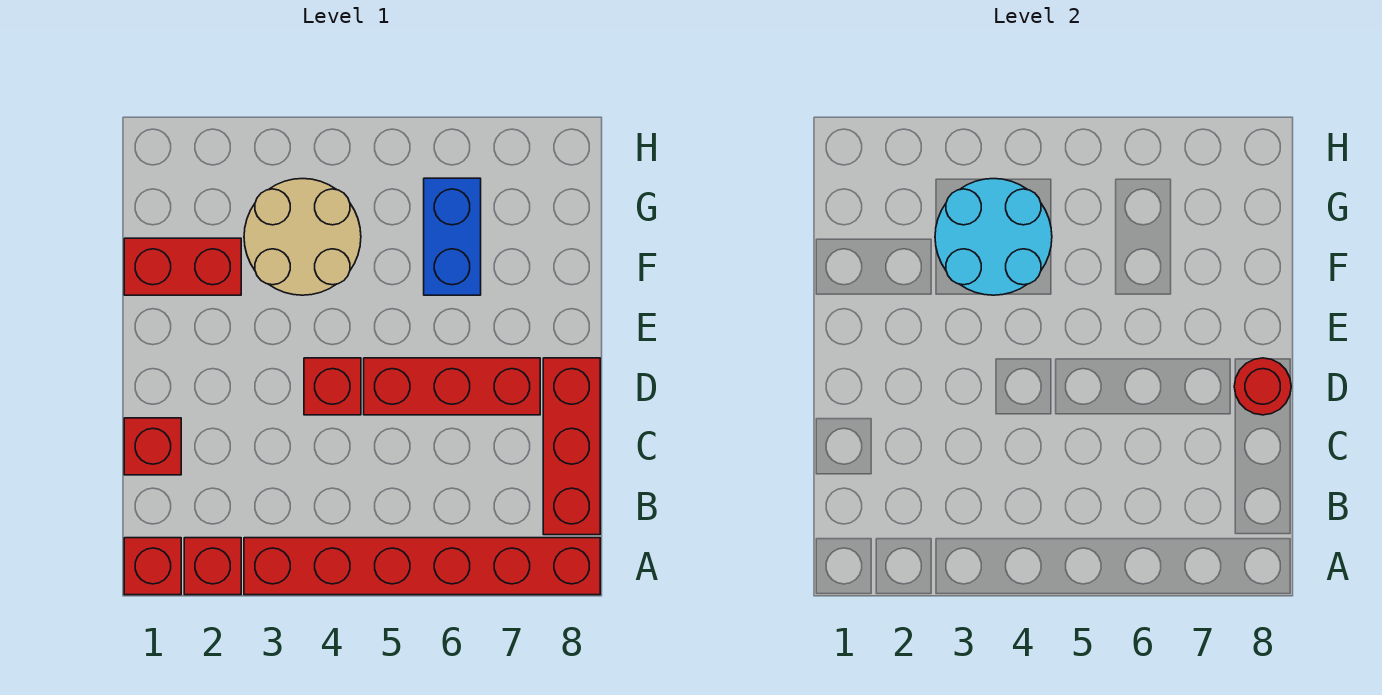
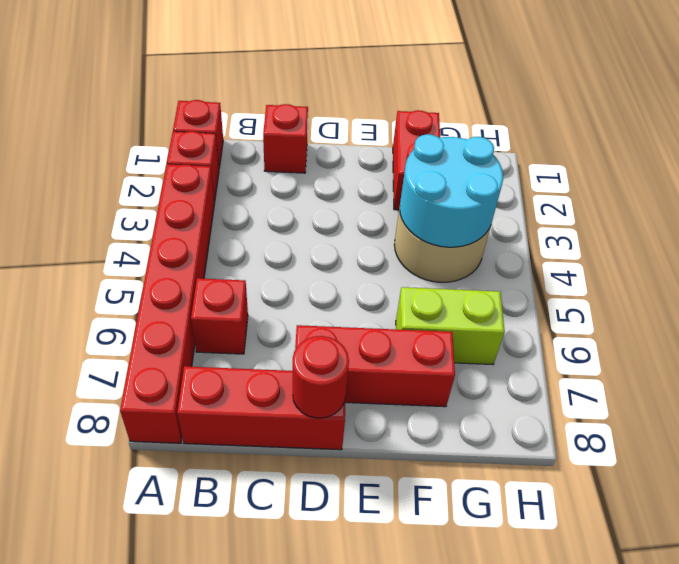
red brick D4 level 1 -> red brick B6 level 1
red brick D5:D7 level 1 -> red brick D7:F7 level 1
blue brick F6:G6 level 1 -> lime brick F6:G6 level 1

